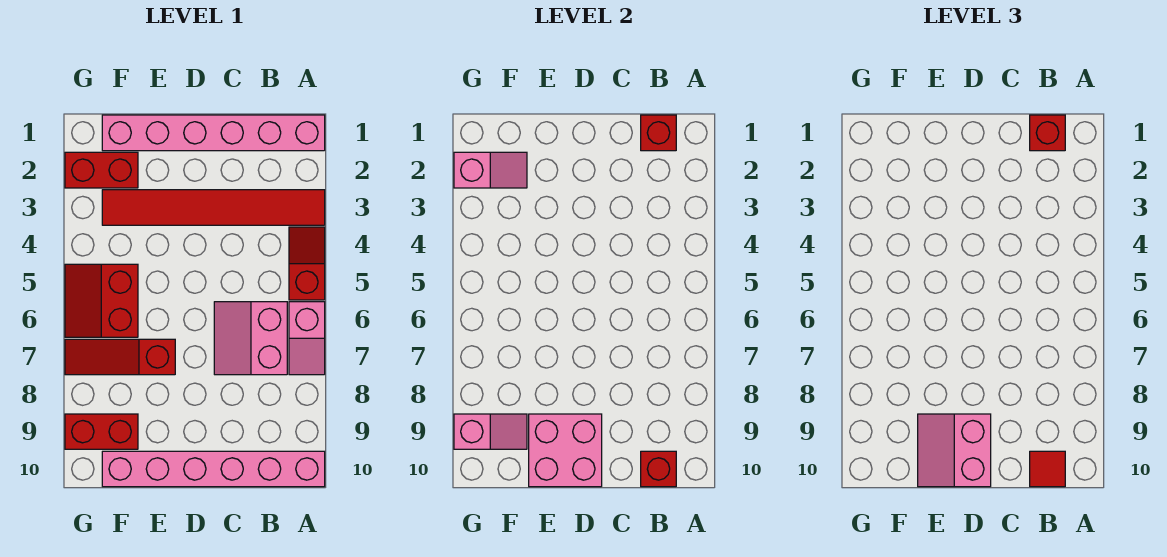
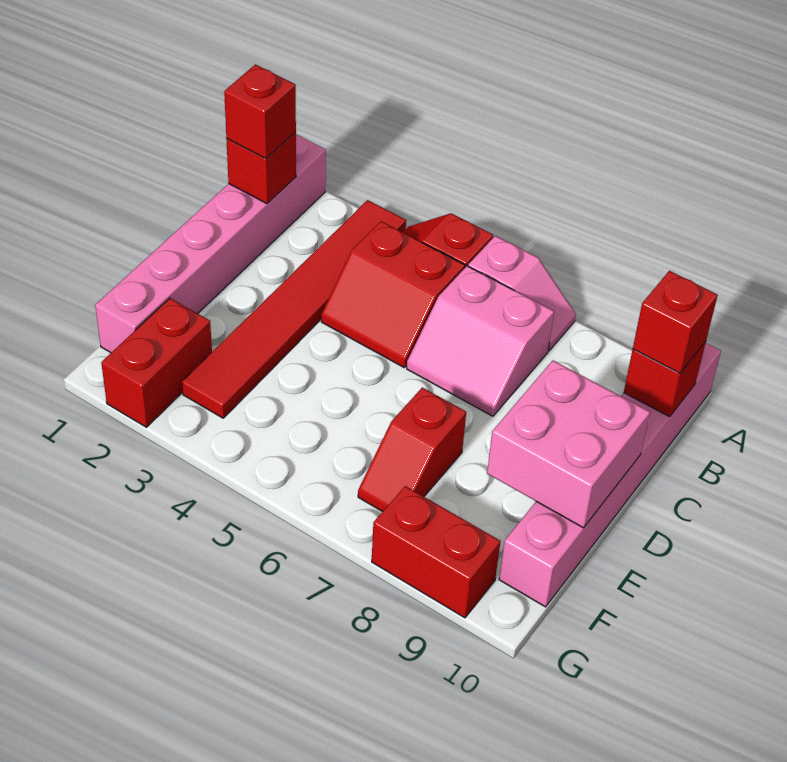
red tile B10 level 3 -> red brick B10 level 3
pink slope D9:E10 level 3 top D -> none
red slope E7:G7 level 1 top E -> red slope E7:F7 level 1 top E
pink slope F2:G2 level 2 top G -> none
red slope F5:G6 level 1 top F -> red slope B4:C5 level 1 top B
red brick F9:G9 level 1 -> red brick G8:G9 level 1
pink slope F9:G9 level 2 top G -> none

